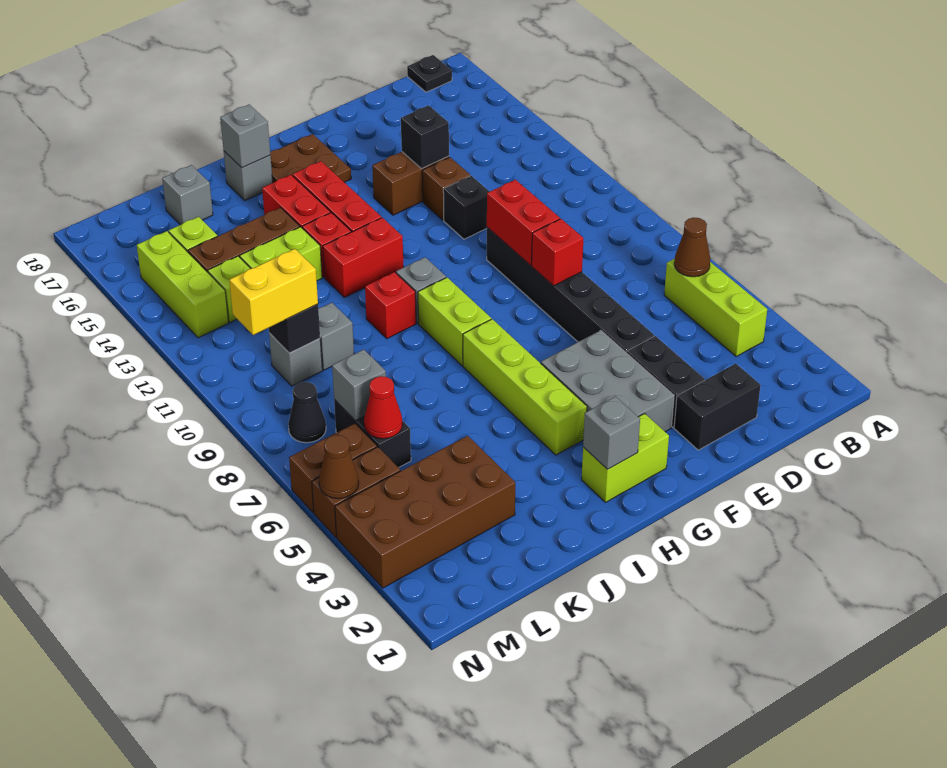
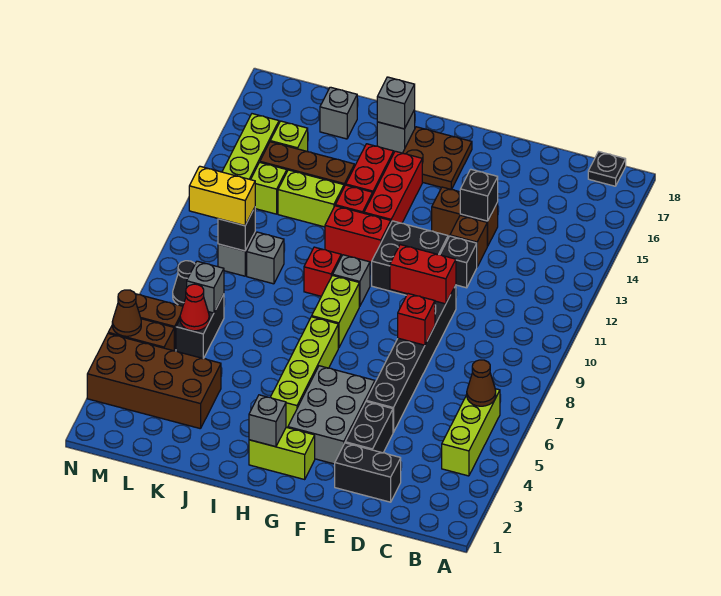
red brick E9:E10 level 2 -> red brick E10:F10 level 2
none -> black brick F11:G12 level 1

